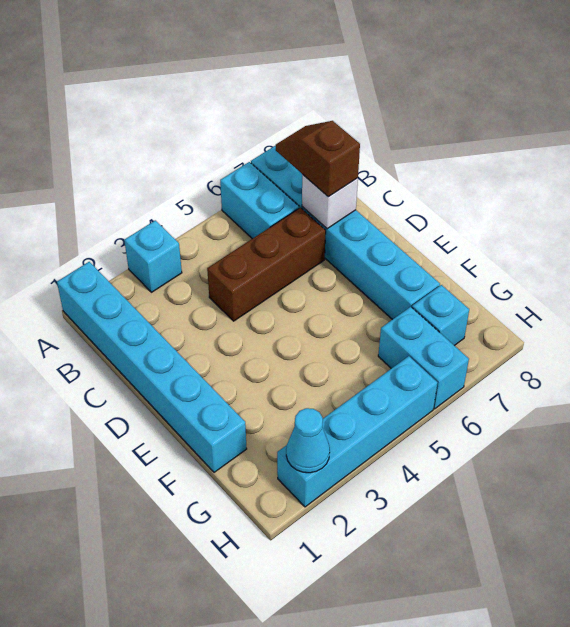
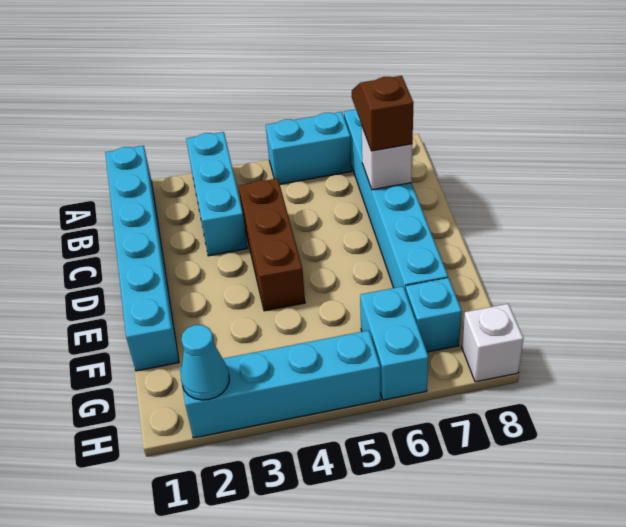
cyan brick A3 level 1 -> cyan brick A3:C3 level 1
cyan brick A6:B6 level 1 -> cyan brick A5:A6 level 1
brown brick C4:C6 level 1 -> brown brick C4:E4 level 1
none -> white brick H8 level 1

